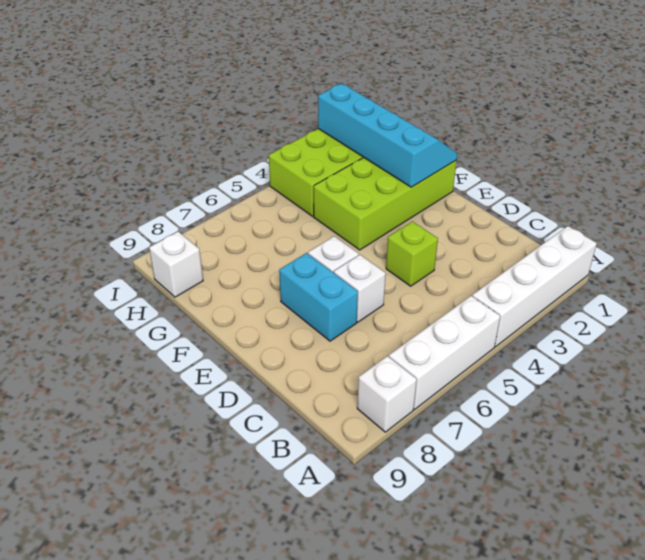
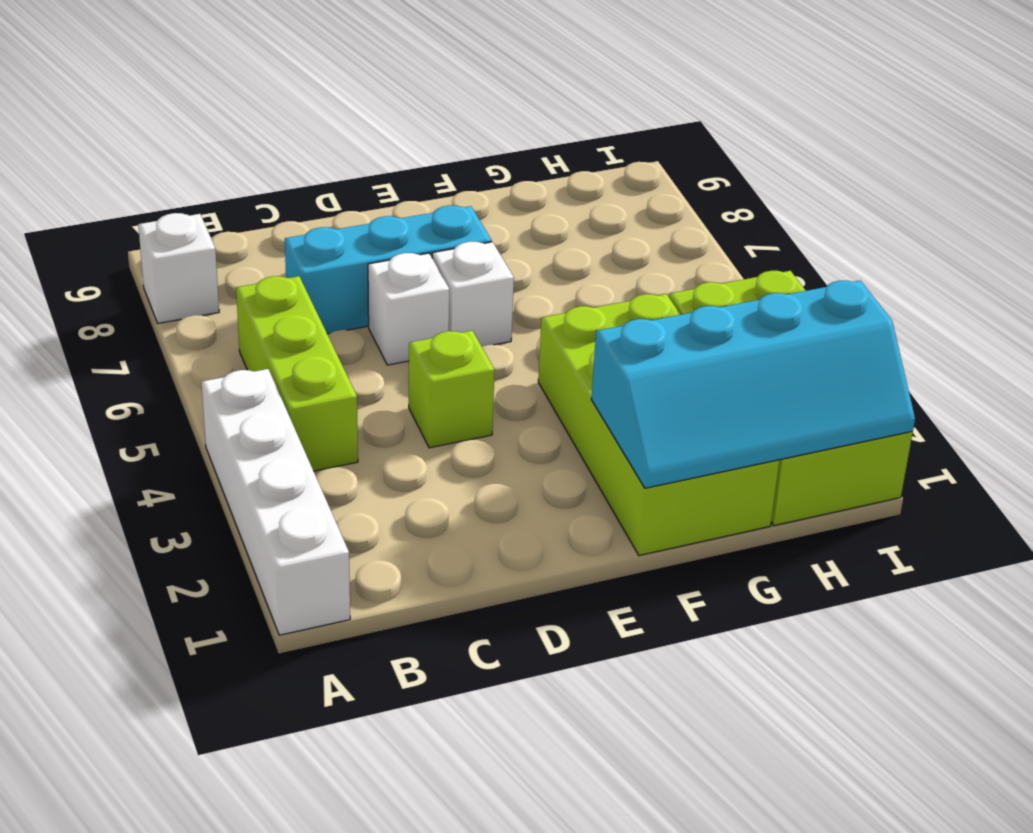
white brick A5:A7 level 1 -> none
none -> lime brick B4:B6 level 1
cyan brick D7:E7 level 1 -> cyan brick C7:E7 level 1
white brick H9 level 1 -> none

